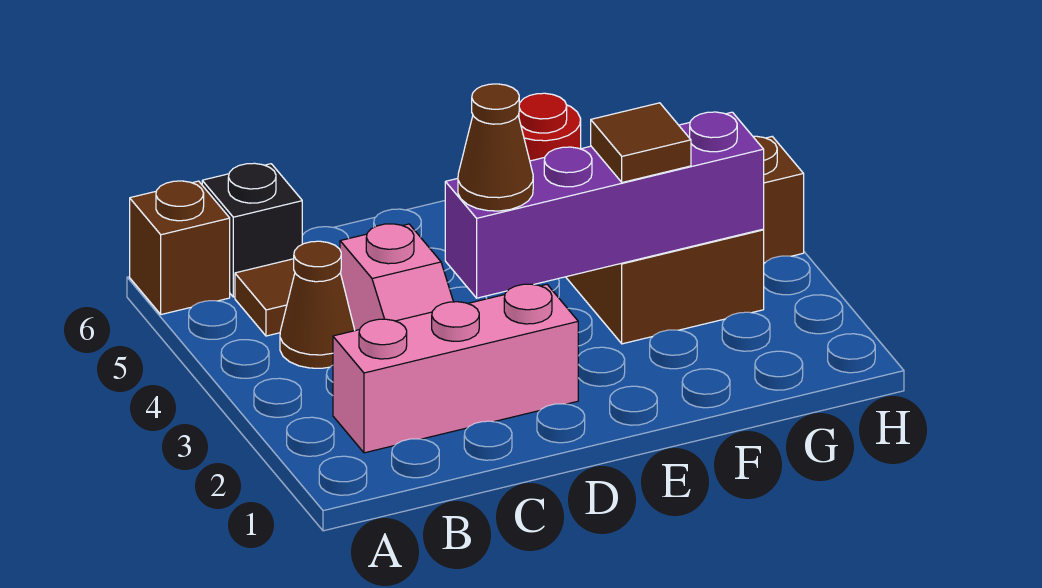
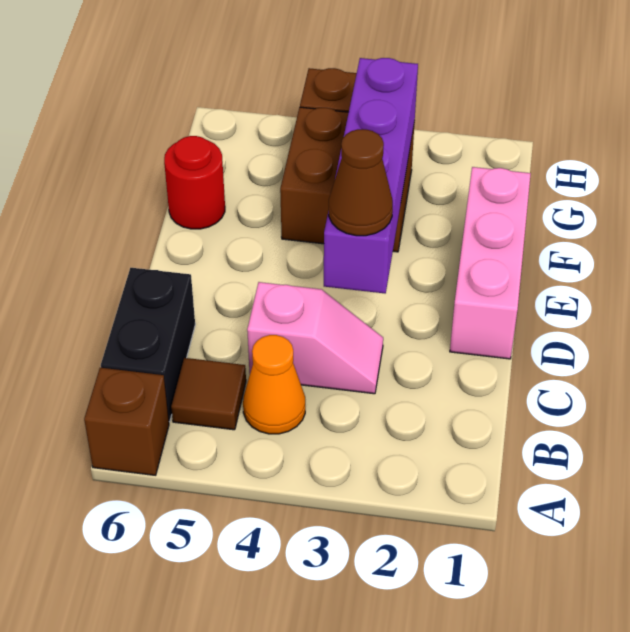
pink brick B2:D2 level 1 -> pink brick D1:F1 level 1
brown cone B4 level 1 -> orange cone B4 level 1
black brick B6 level 1 -> black brick B6:C6 level 1
brown tile F3 level 3 -> none

